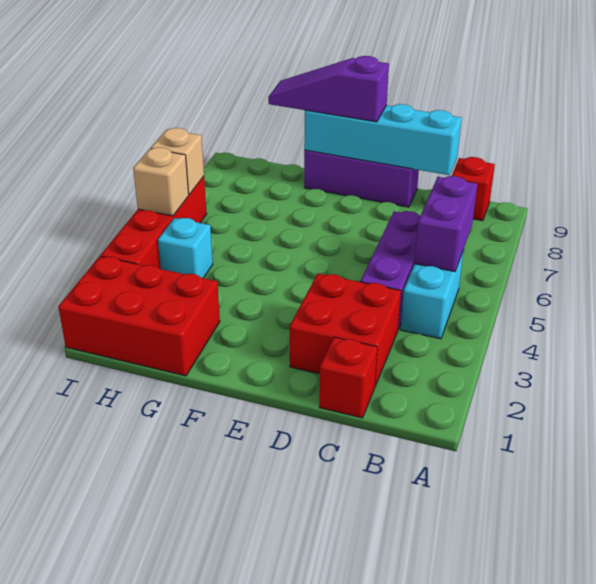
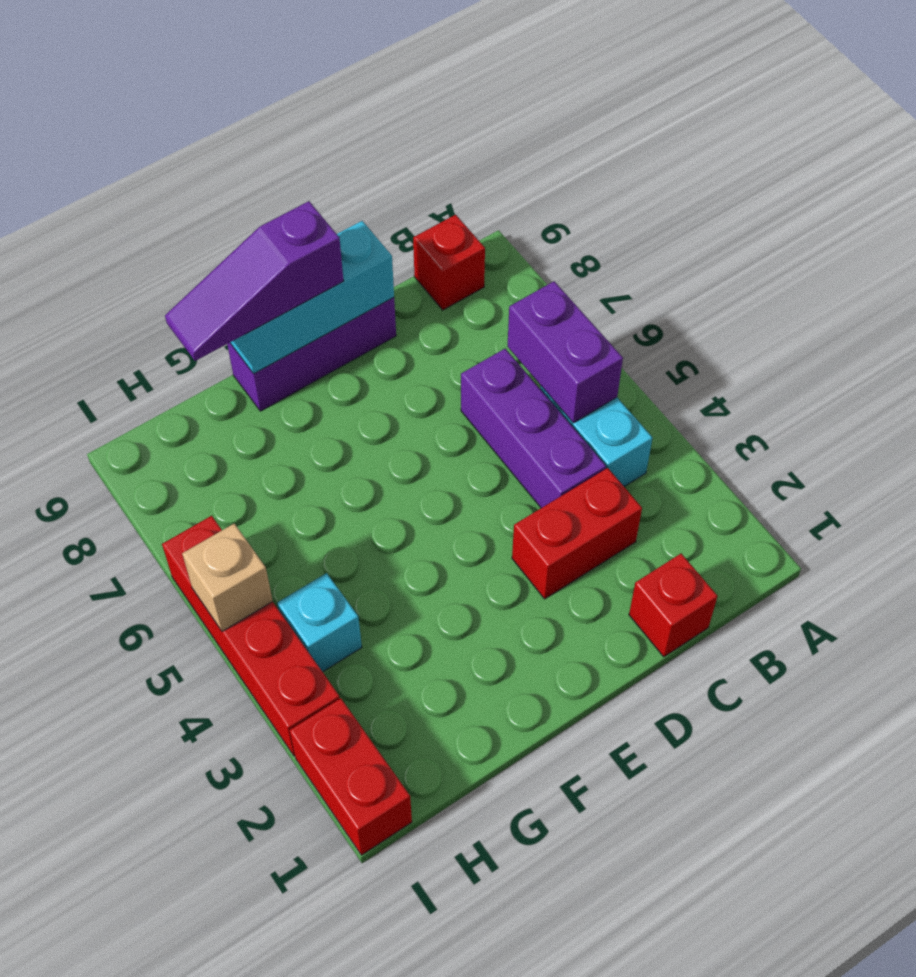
red brick C2:D3 level 1 -> red brick C3:D3 level 1
cyan brick C9:F9 level 2 -> cyan brick D9:F9 level 2
red brick G1:I2 level 1 -> red brick I1:I2 level 1
tan brick I6 level 2 -> none

